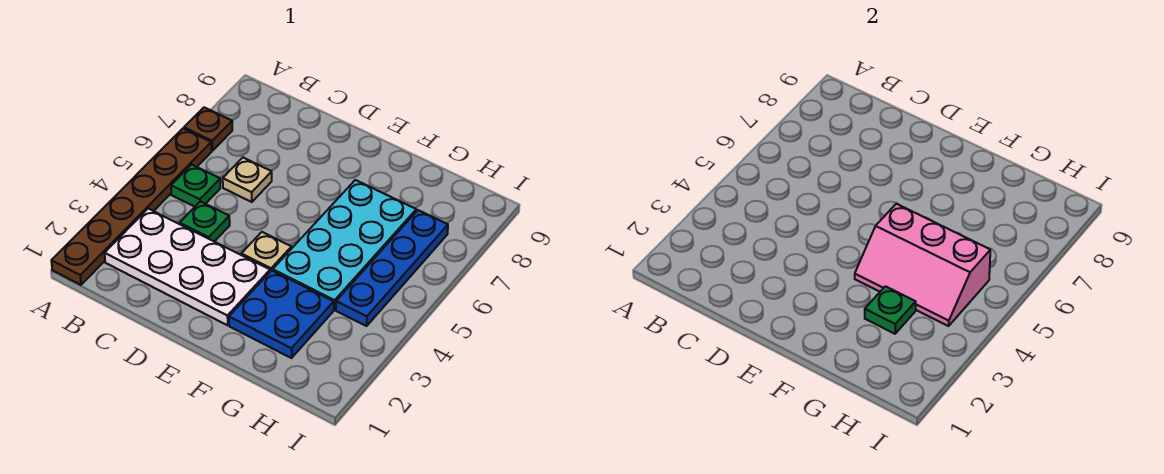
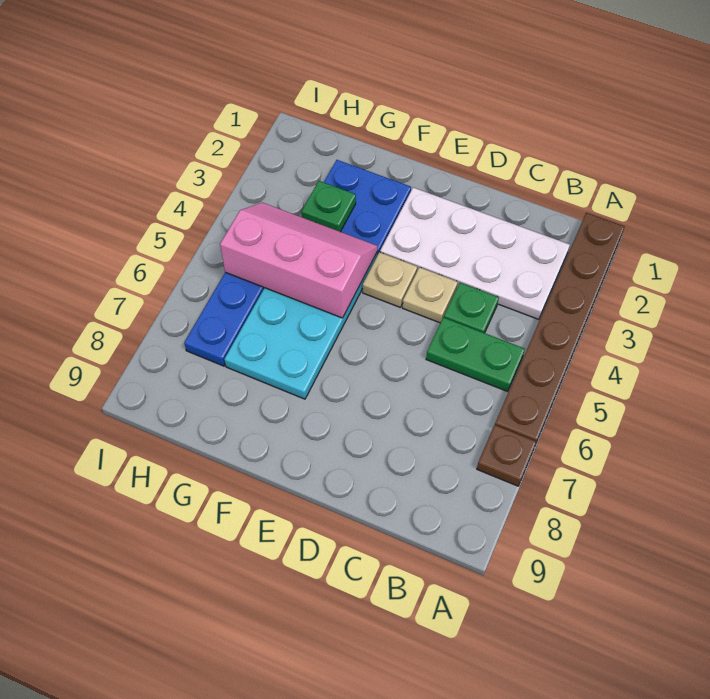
green plate B5 level 1 -> green plate B5:C5 level 1
tan plate C6 level 1 -> tan plate D4 level 1

